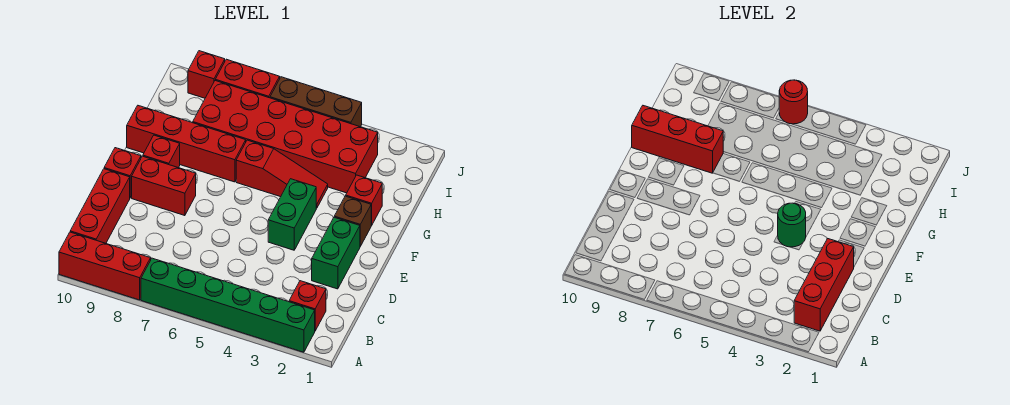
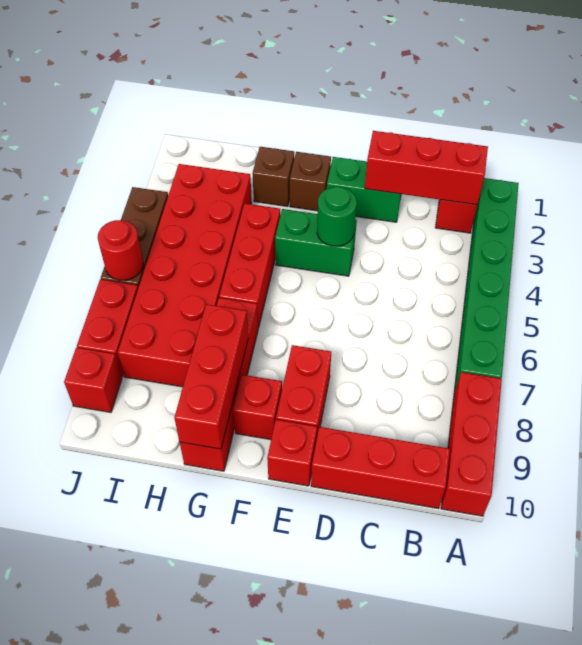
red brick G2 level 1 -> brown brick G2 level 1
red slope G4:G6 level 1 top 6 -> red brick G4:G6 level 1

